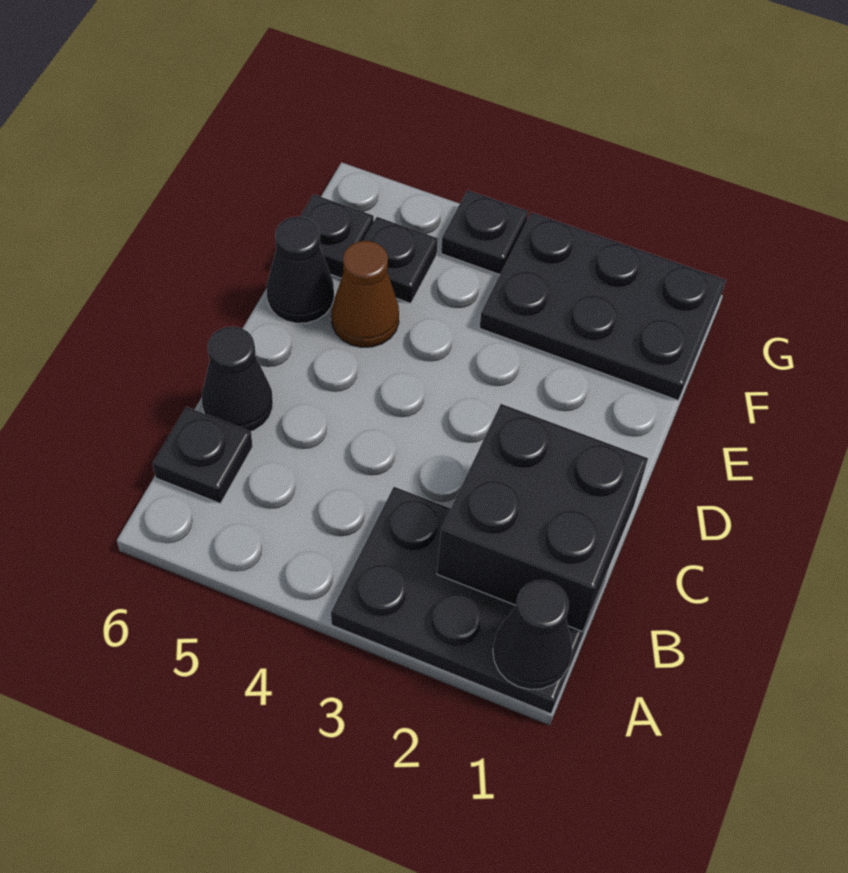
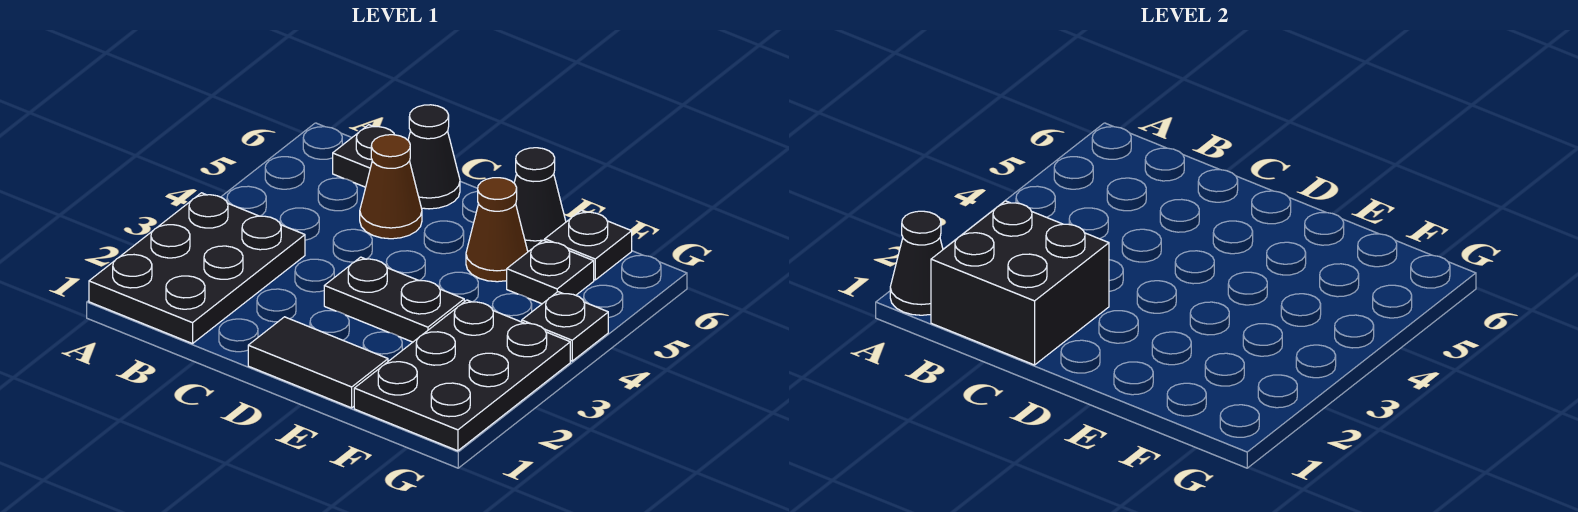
none -> brown cone C5 level 1
none -> black tile D1:E1 level 1
none -> black plate D3:E3 level 1

